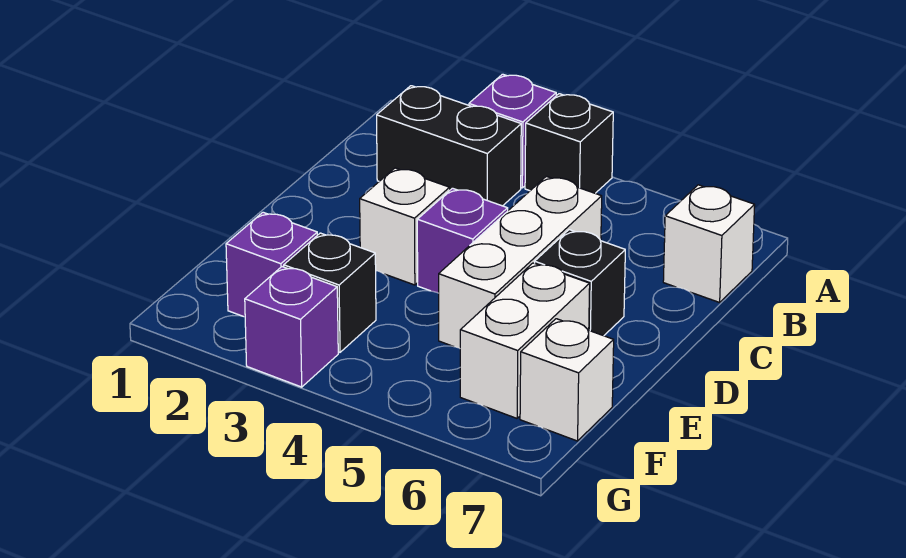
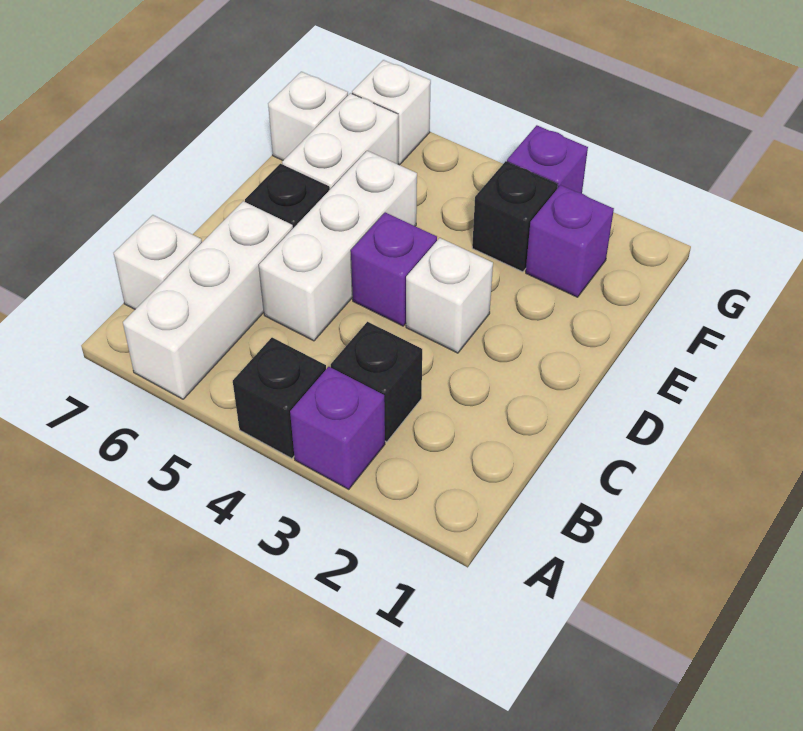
none -> white brick A6:C6 level 1
black brick B2:B3 level 1 -> black brick B3 level 1
none -> white brick G6 level 1

